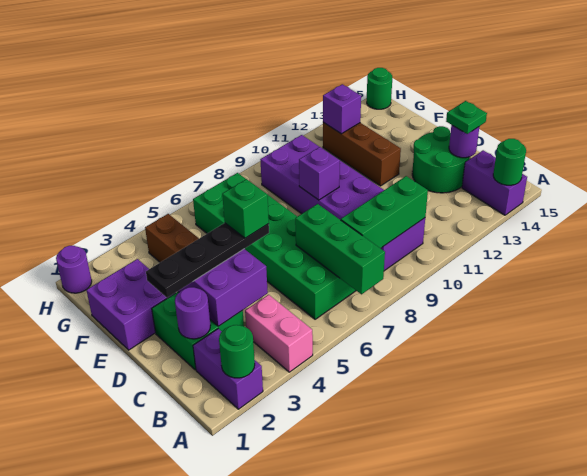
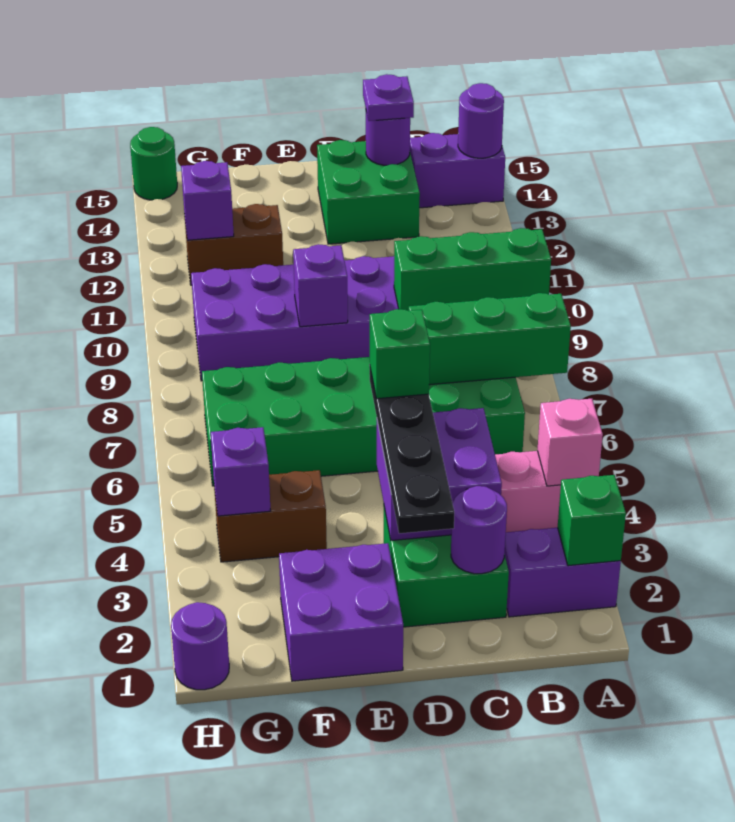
green round brick A2 level 2 -> green brick A2 level 2
none -> pink brick A4 level 2
green round brick A14 level 2 -> purple round brick A14 level 2
green brick B8:B10 level 2 -> green brick A9:C9 level 2
green round brick C13:D14 level 1 -> green brick C13:D14 level 1
green plate C14 level 3 -> purple plate C14 level 3
brown brick E12:G12 level 1 -> brown brick F12:G12 level 1
none -> purple brick G4 level 2

